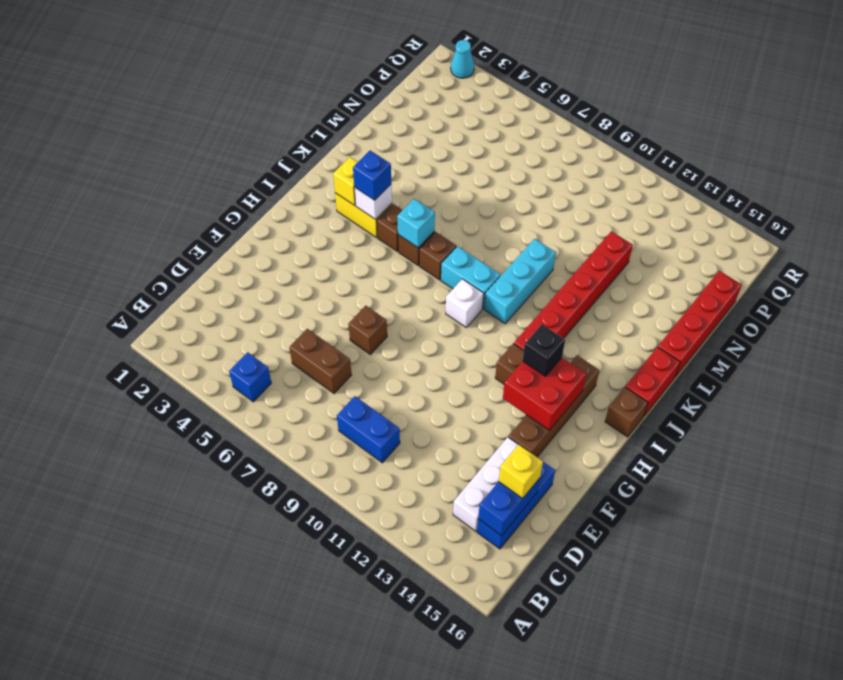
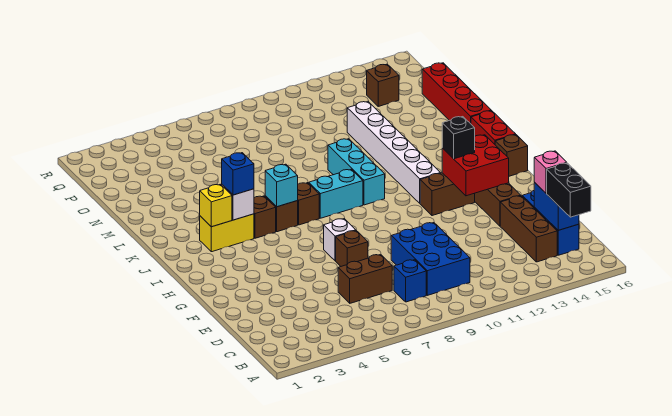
blue brick B5 level 1 -> blue brick C8 level 1
none -> black brick B15:C15 level 3
blue brick C9:C10 level 1 -> blue brick C9:E10 level 1
white brick C14:E14 level 1 -> brown brick C14:E14 level 1
yellow brick D15 level 3 -> pink brick D15 level 3
white brick I9 level 1 -> white brick G7 level 1
red brick I12:N12 level 1 -> white brick I12:N12 level 1
none -> brown brick P14 level 1
cyan cone R2 level 1 -> none

